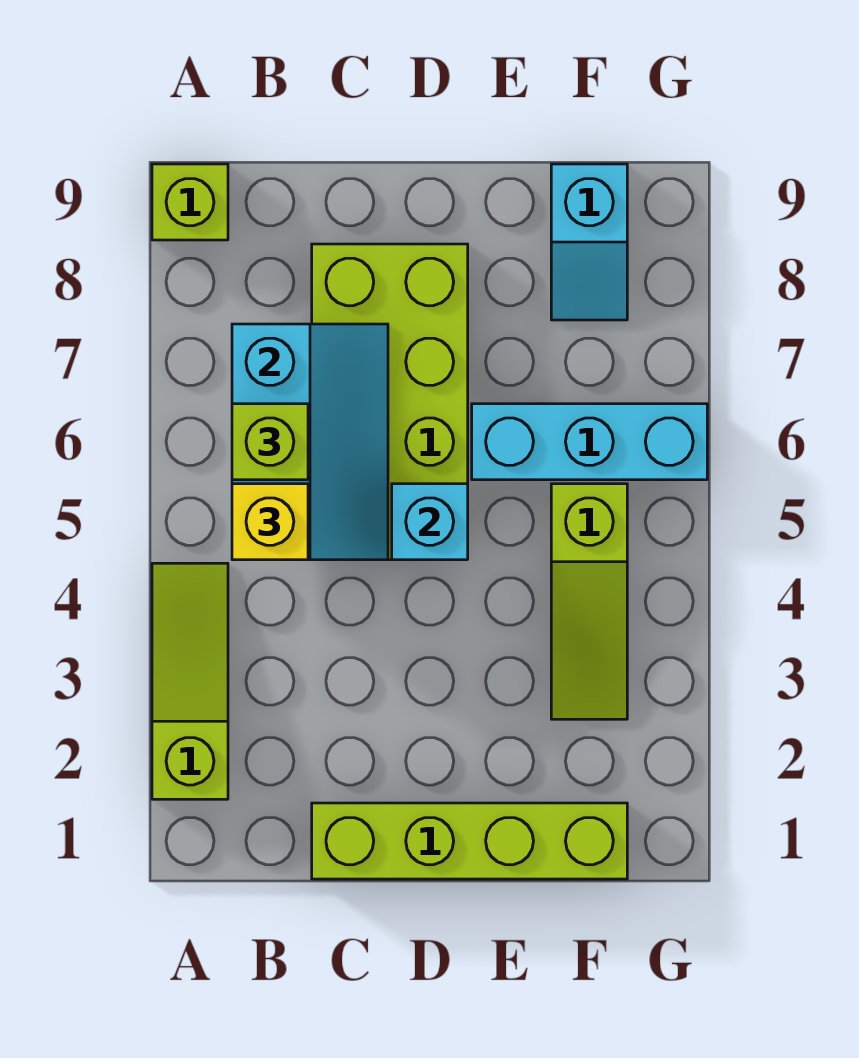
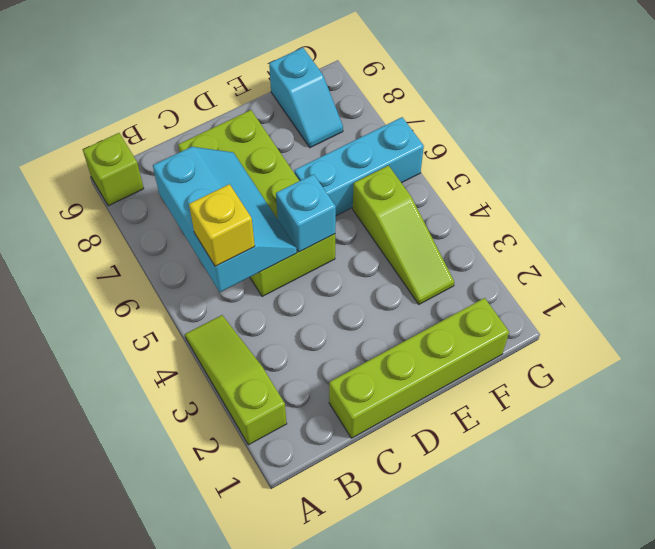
lime brick B6 level 3 -> none

